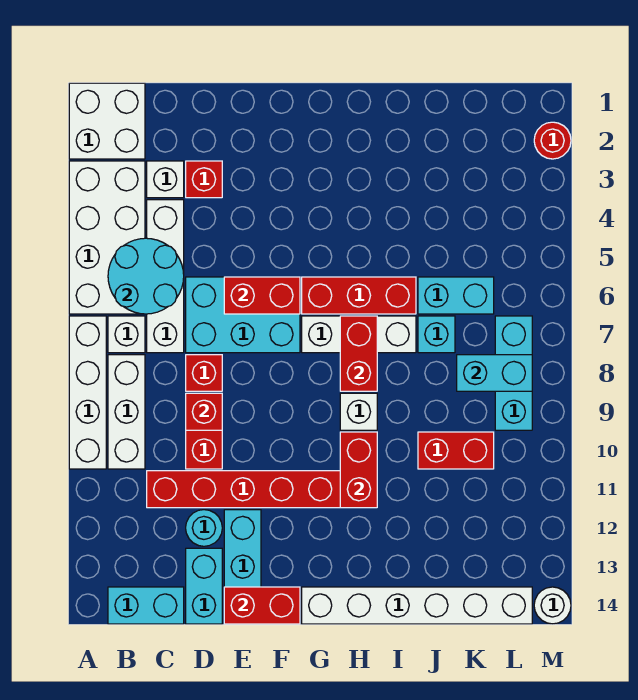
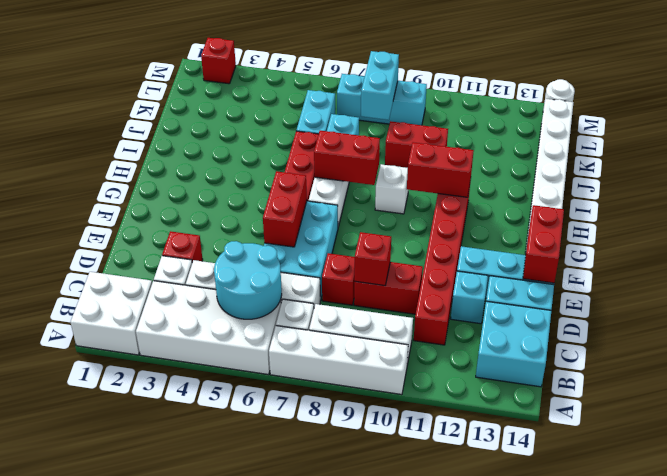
cyan brick B14:C14 level 1 -> cyan brick B13:C14 level 1
cyan round brick D12 level 1 -> cyan brick D12 level 1
red brick J10:K10 level 1 -> red brick J9:J10 level 1
red round brick M2 level 1 -> red brick M2 level 1

